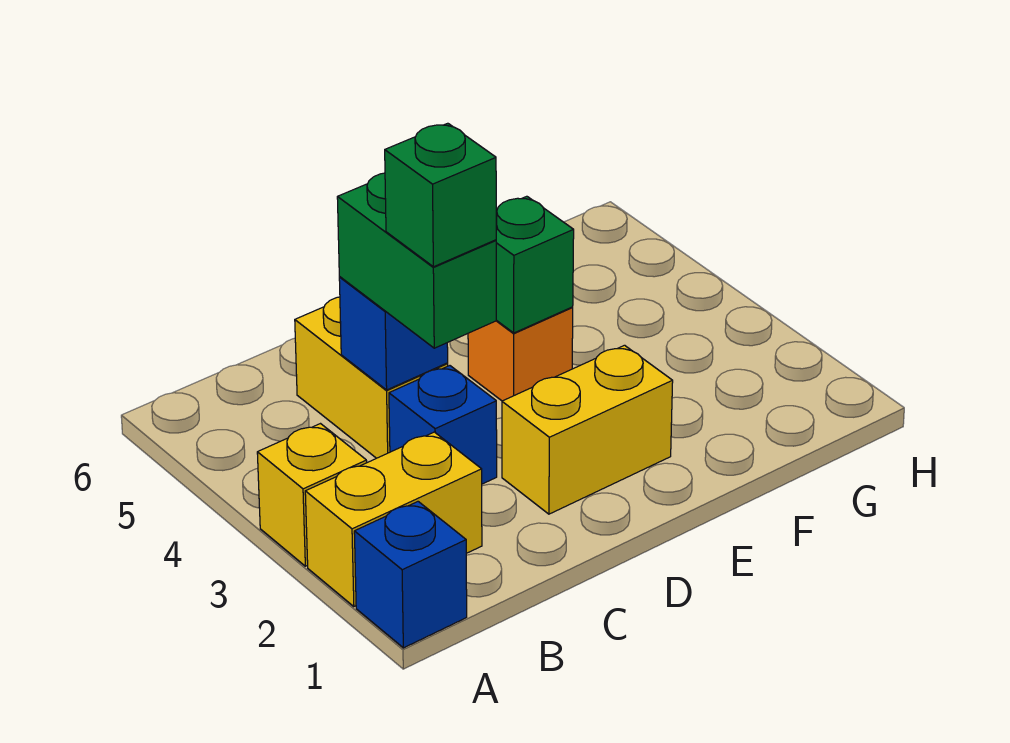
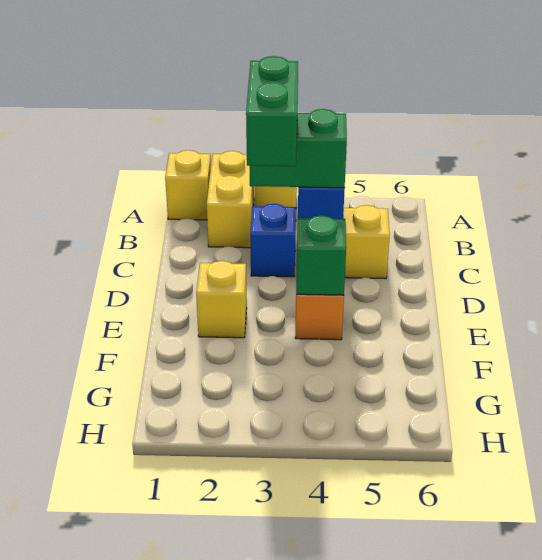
blue brick A1 level 1 -> yellow brick A1 level 1
green brick C3 level 4 -> green brick C3:D3 level 4
yellow brick D2:E2 level 1 -> yellow brick E2 level 1

